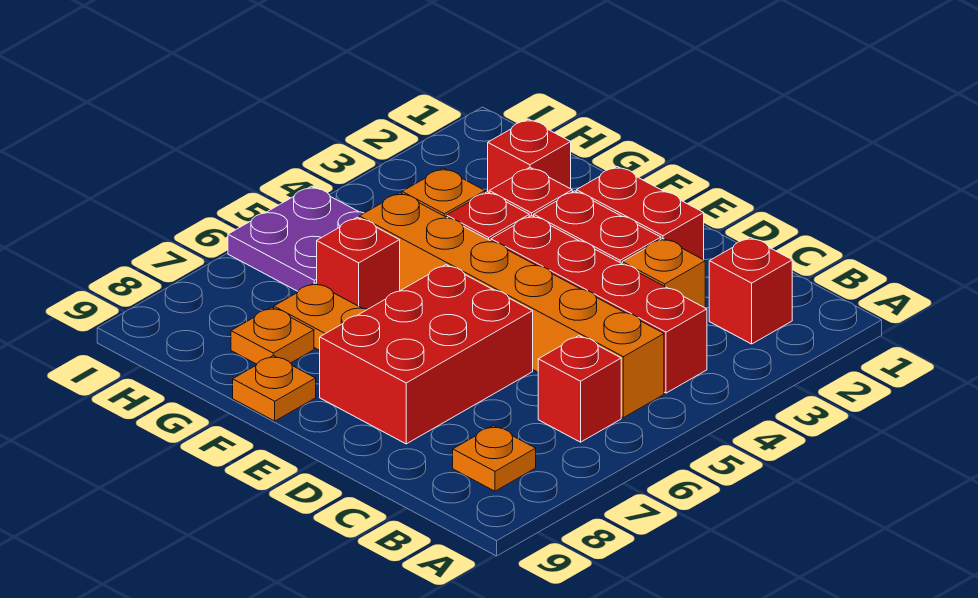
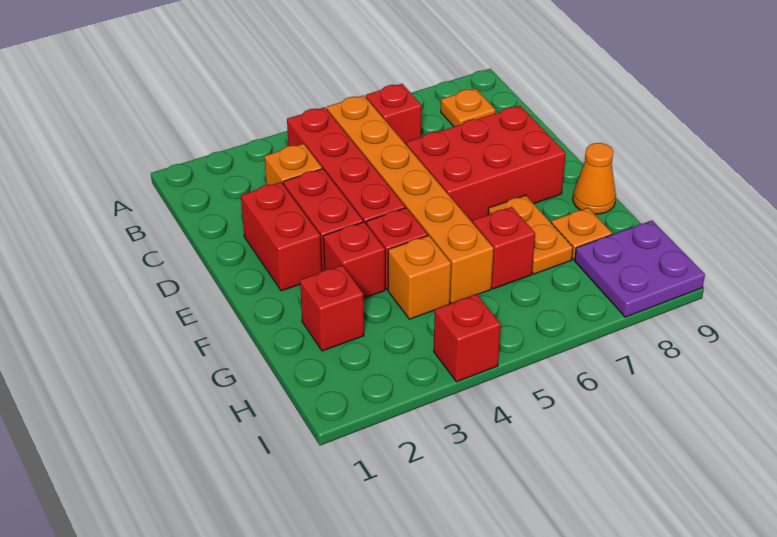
red brick B2 level 1 -> red brick I4 level 1
orange plate F9 level 1 -> orange cone F9 level 1
purple plate H5:I6 level 1 -> purple plate H8:I9 level 1

